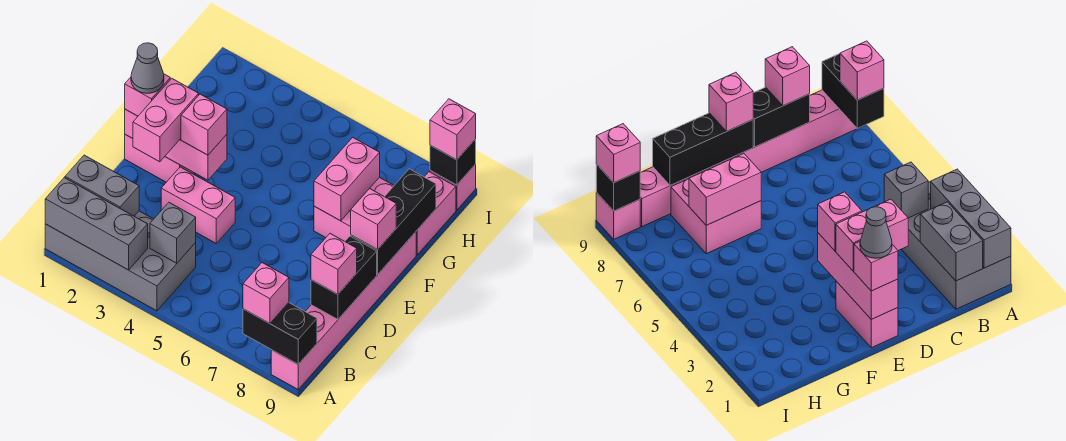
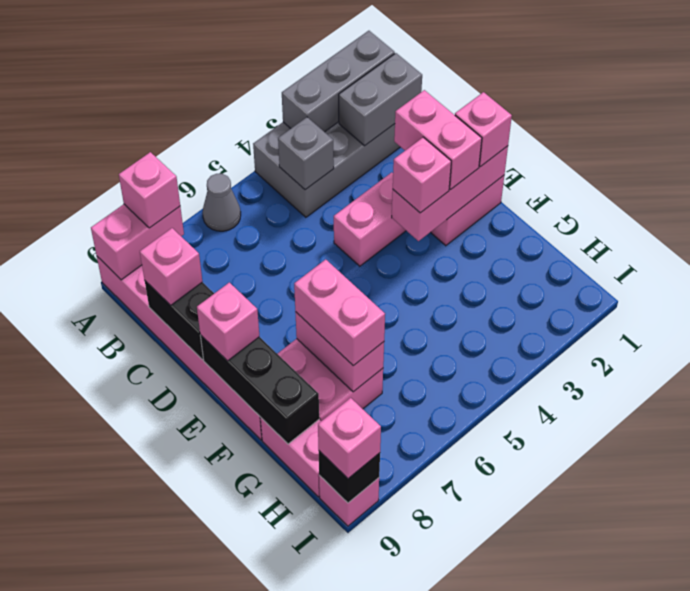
black brick A8:A9 level 2 -> pink brick A8:A9 level 2
grey cone E1 level 4 -> grey cone A6 level 1
none -> pink brick F7:G7 level 3

